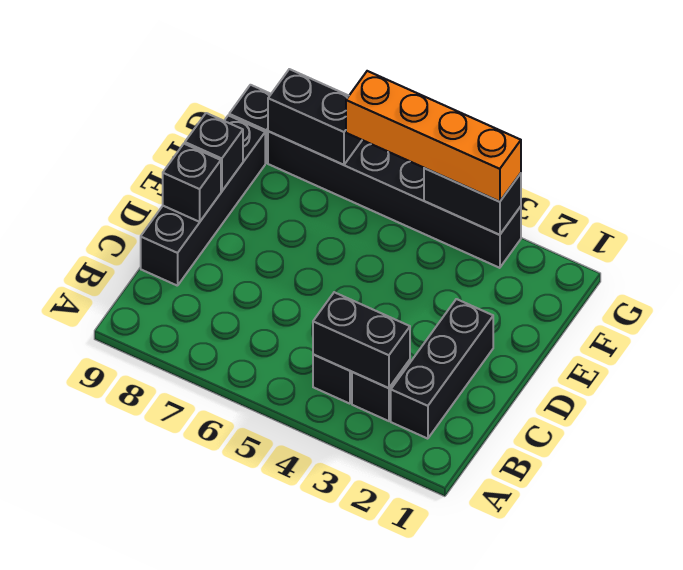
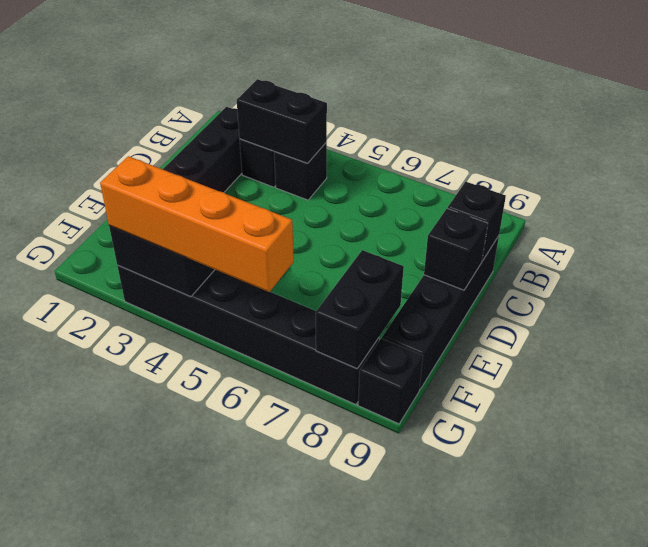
black brick E9 level 2 -> black brick C9 level 2
black brick G7:G8 level 2 -> black brick F8:G8 level 2

